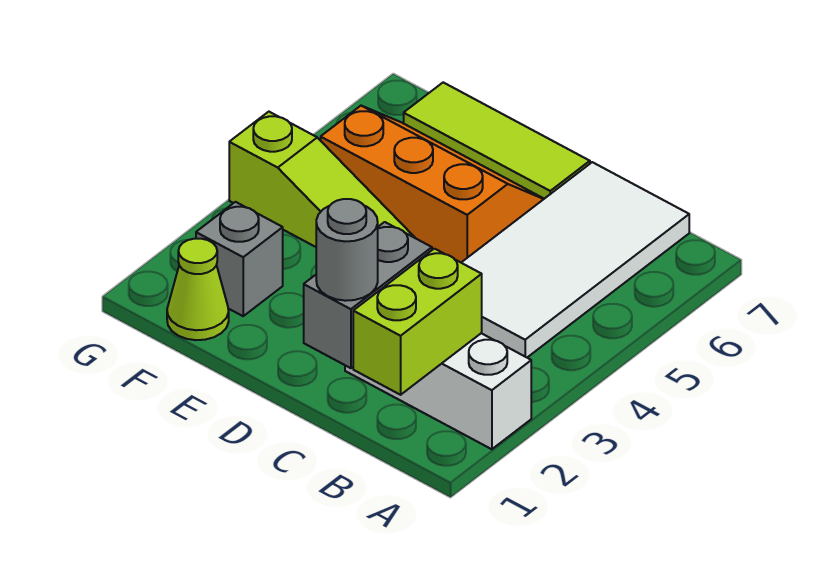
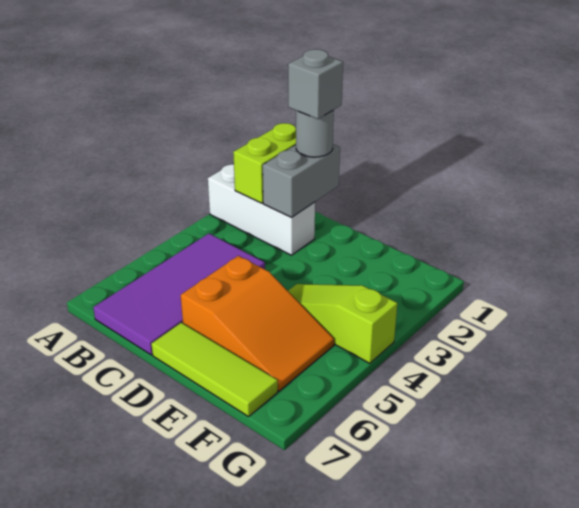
white tile B4:C7 level 1 -> purple tile B4:C7 level 1
orange slope D5:F6 level 1 top 5 -> orange slope D5:F6 level 1 top D
lime cone F1 level 1 -> none
grey brick F2 level 1 -> grey brick C1 level 4

